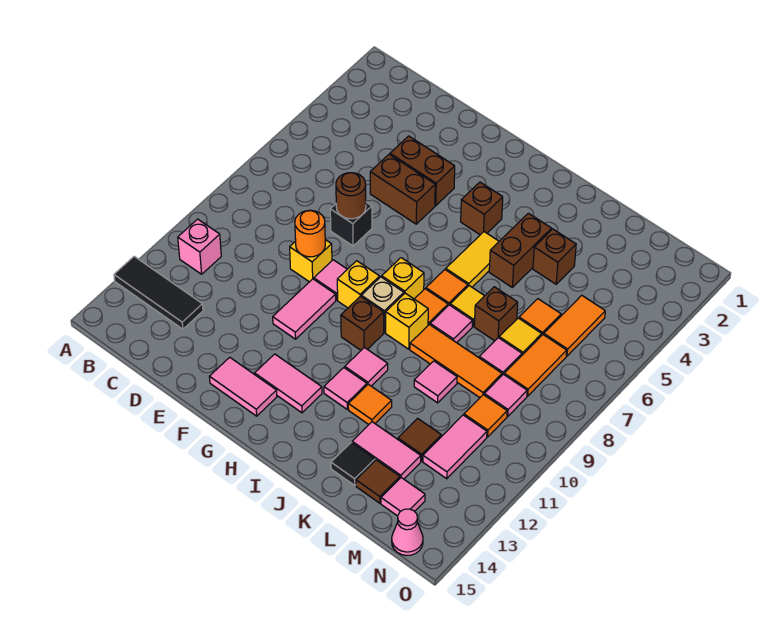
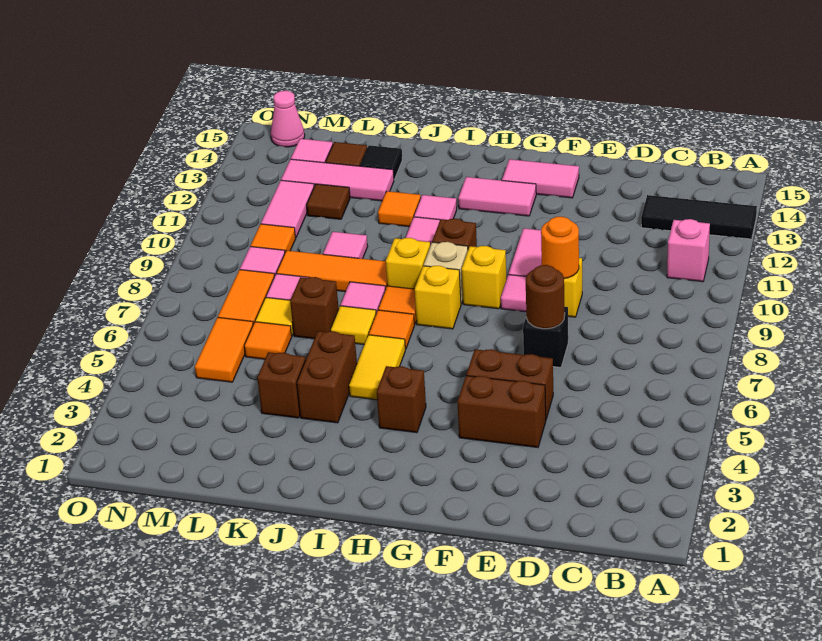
pink tile K13:L13 level 1 -> pink tile K13:M13 level 1

